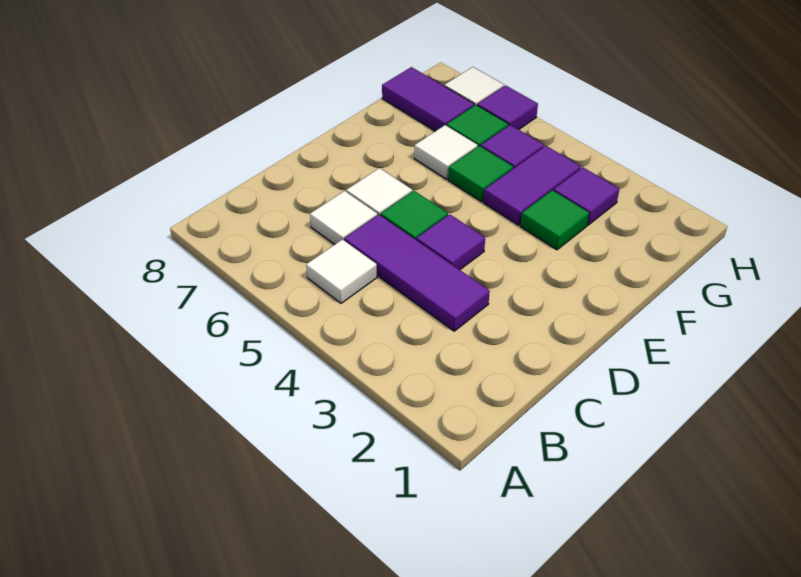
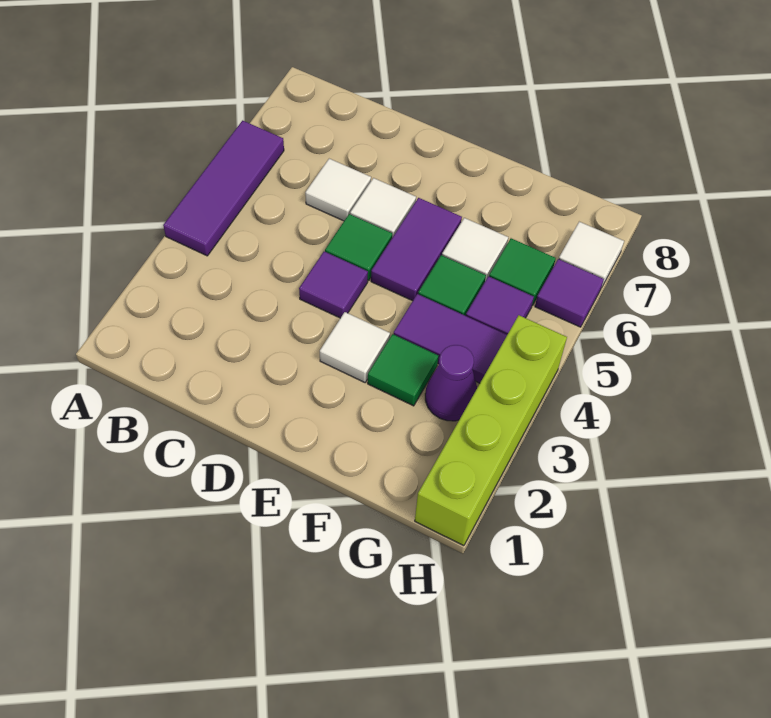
white tile B5 level 1 -> white tile E3 level 1
purple tile C3:C5 level 1 -> purple tile A4:A6 level 1
purple tile G3 level 1 -> purple cone G3 level 1
purple tile G7:G8 level 1 -> purple tile E5:E6 level 1
none -> lime brick H1:H4 level 1

